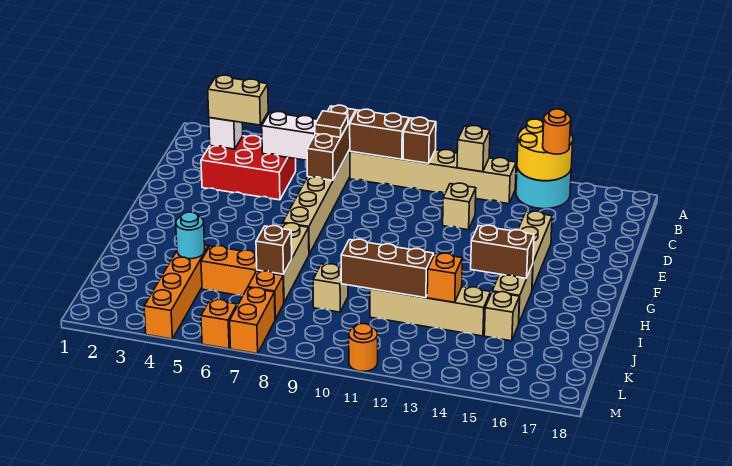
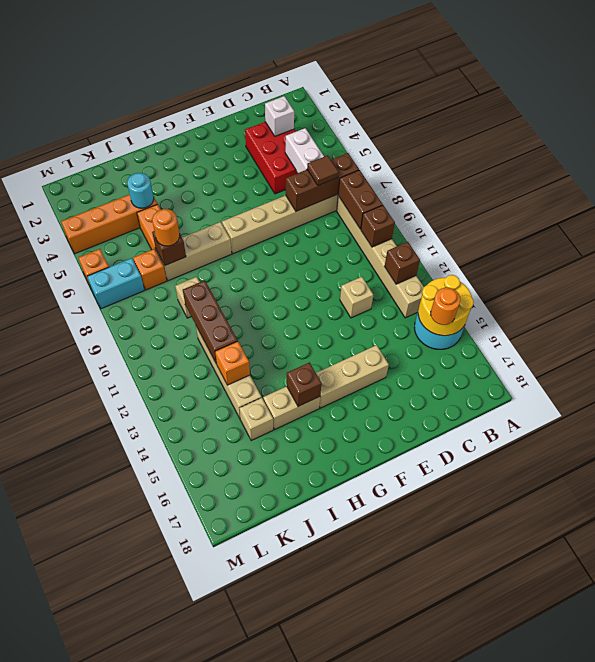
tan brick B12 level 2 -> brown brick B12 level 2
tan brick C3:C4 level 3 -> none
brown brick H14:H15 level 2 -> brown brick H15 level 2
orange brick L7:M7 level 1 -> cyan brick L7:M7 level 1
orange round brick M11 level 1 -> orange round brick J7 level 3

